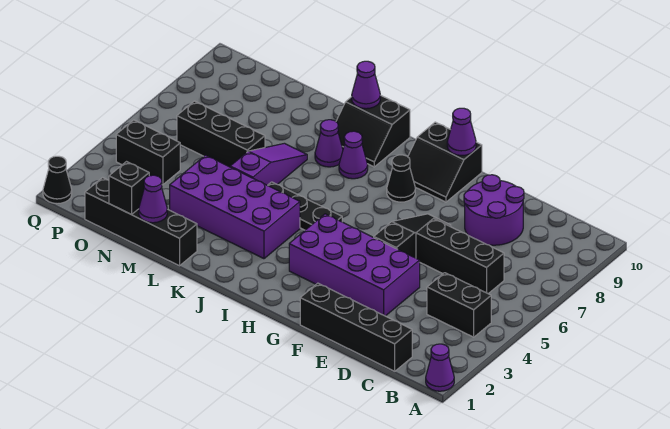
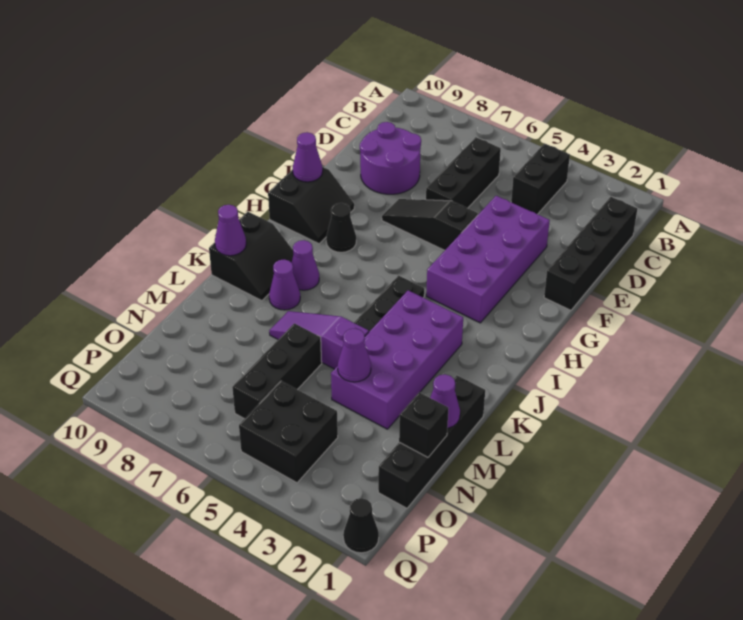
purple cone A1 level 1 -> purple cone M4 level 2
black brick O4:P4 level 1 -> black brick O4:P5 level 1

